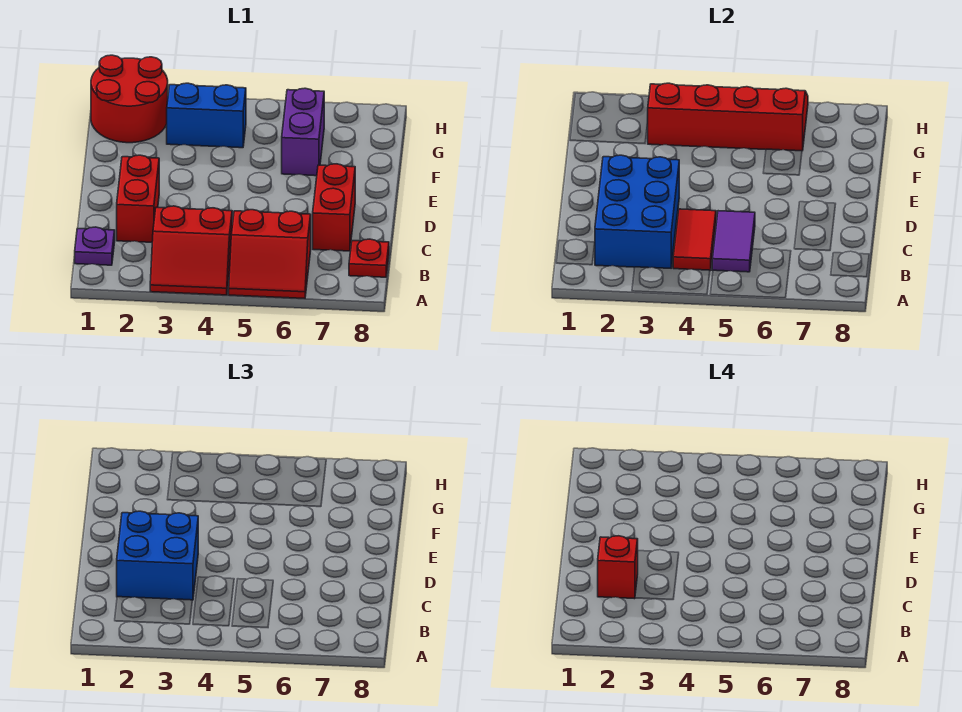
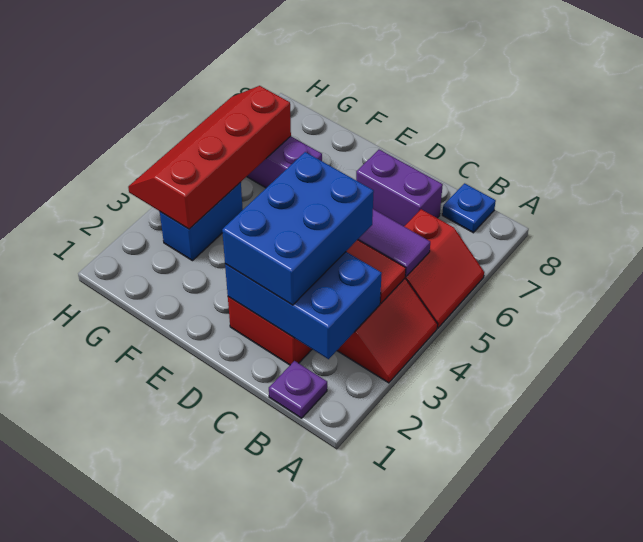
red plate B8 level 1 -> blue plate B8 level 1
blue brick C2:D3 level 3 -> blue brick C2:D4 level 3
red brick C2 level 4 -> none
red brick C7:D7 level 1 -> purple brick C7:D7 level 1
red round brick G1:H2 level 1 -> none

